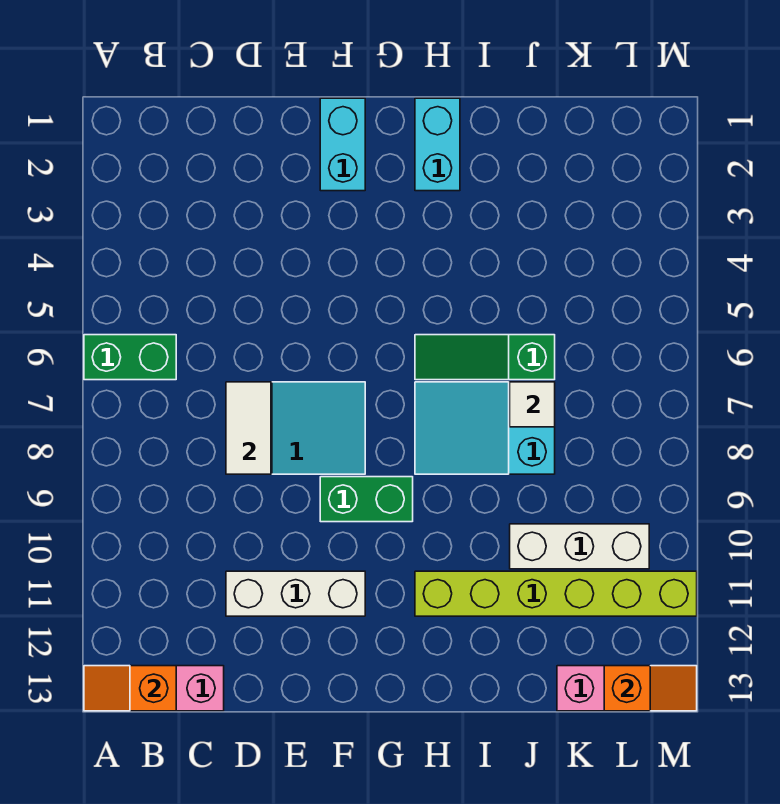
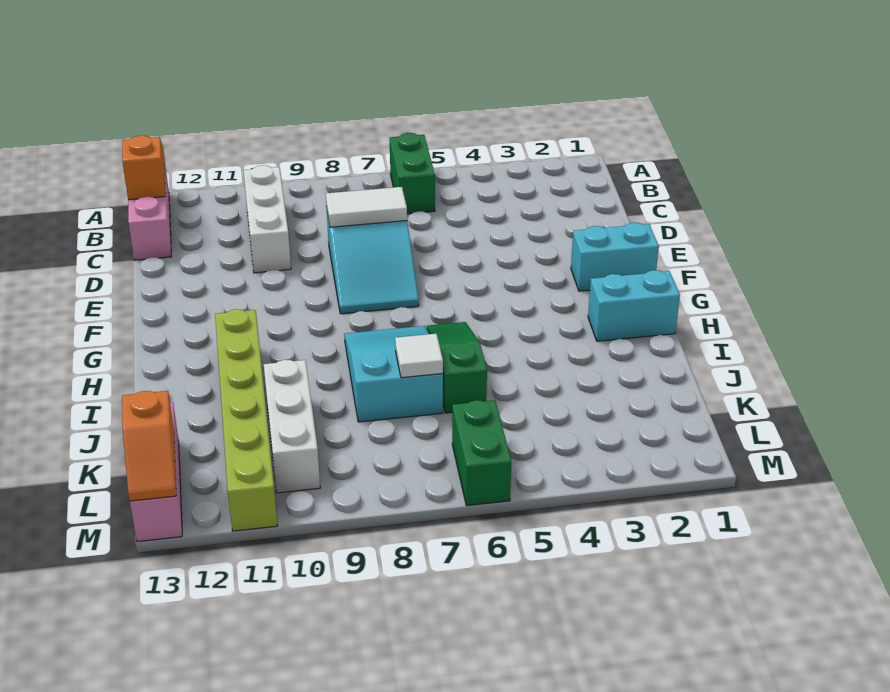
white brick D11:F11 level 1 -> white brick B10:D10 level 1
green brick F9:G9 level 1 -> green brick L6:M6 level 1

